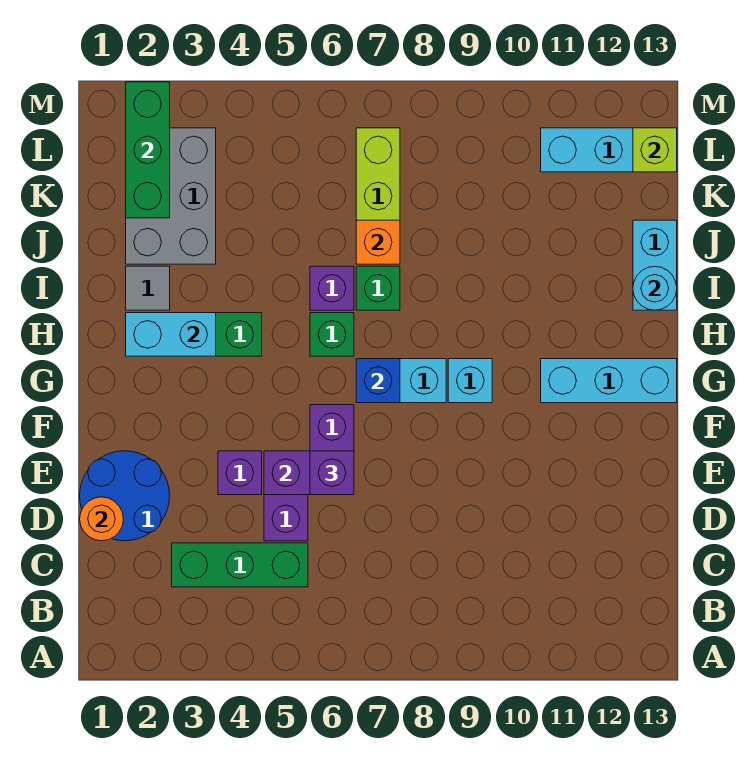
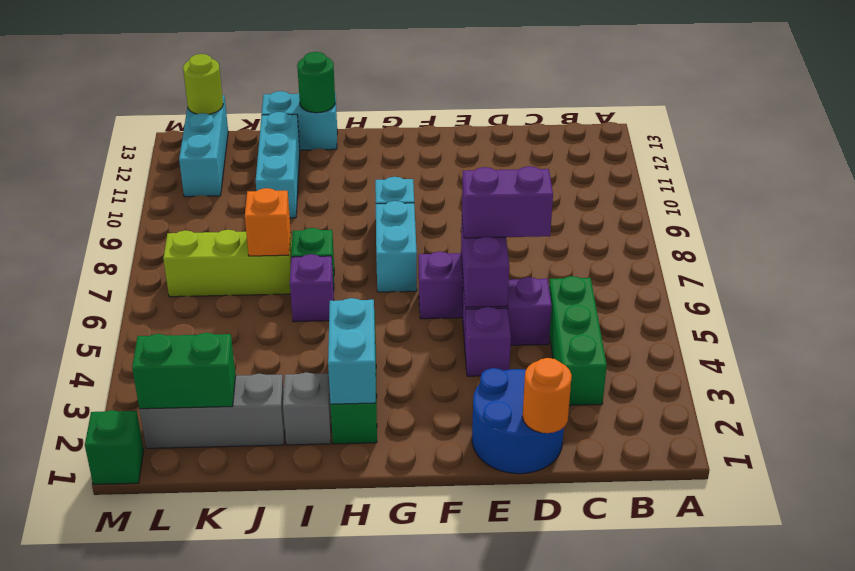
purple brick E6 level 3 -> purple brick D6:E6 level 3
blue brick G7 level 2 -> none
cyan brick G11:G13 level 1 -> cyan brick J10:J12 level 1
green brick H6 level 1 -> green brick M1 level 1
grey tile I2 level 1 -> grey brick I2 level 1
cyan round brick I13 level 2 -> green round brick I13 level 2
grey brick J2:L3 level 1 -> grey brick J2:L2 level 1
green brick K2:M2 level 2 -> green brick K2:L2 level 2
lime brick L13 level 2 -> lime round brick L13 level 2

